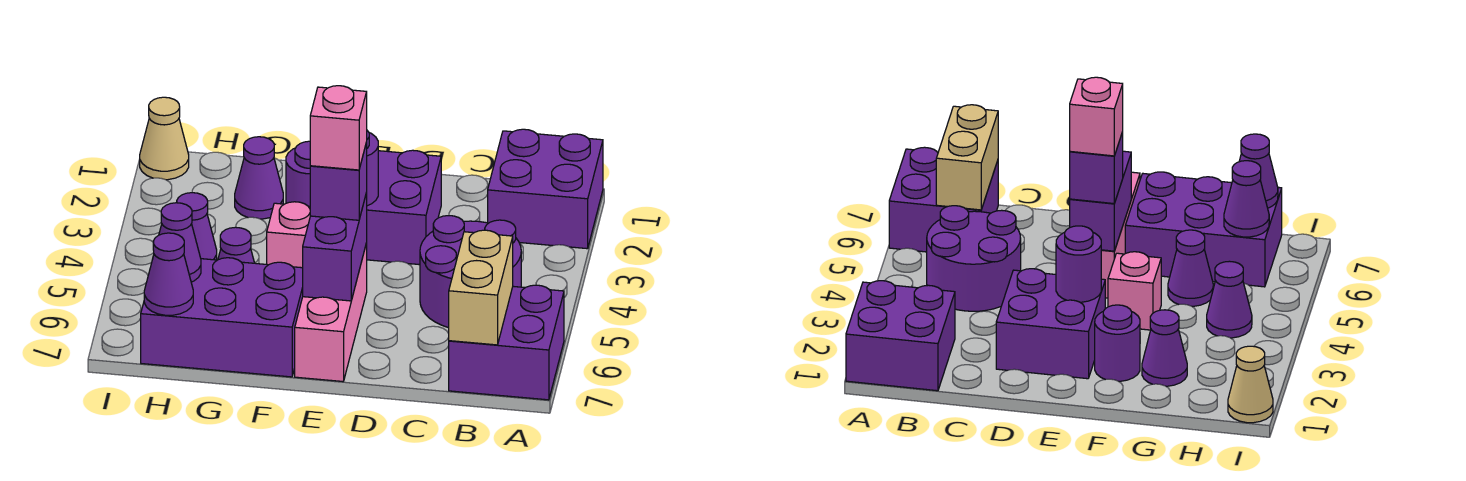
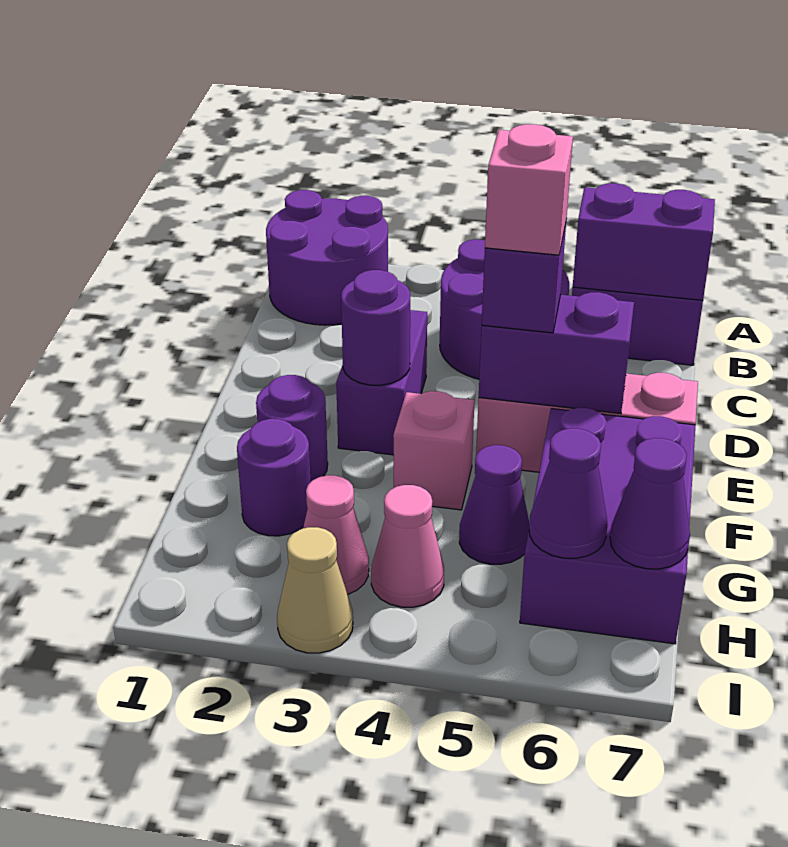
purple brick A1:B2 level 1 -> purple round brick A1:B2 level 1
tan brick B6:B7 level 2 -> purple brick B6:B7 level 2
purple brick D2:E3 level 1 -> purple brick D3:E3 level 1
purple cone G2 level 1 -> purple round brick G2 level 1
none -> pink cone H3 level 1
purple cone H4 level 1 -> pink cone H4 level 1
tan cone I1 level 1 -> tan cone I3 level 1

